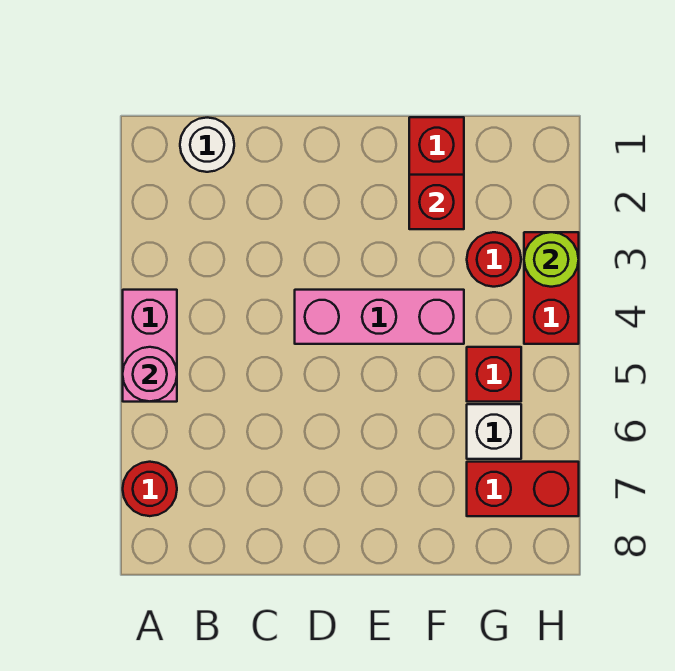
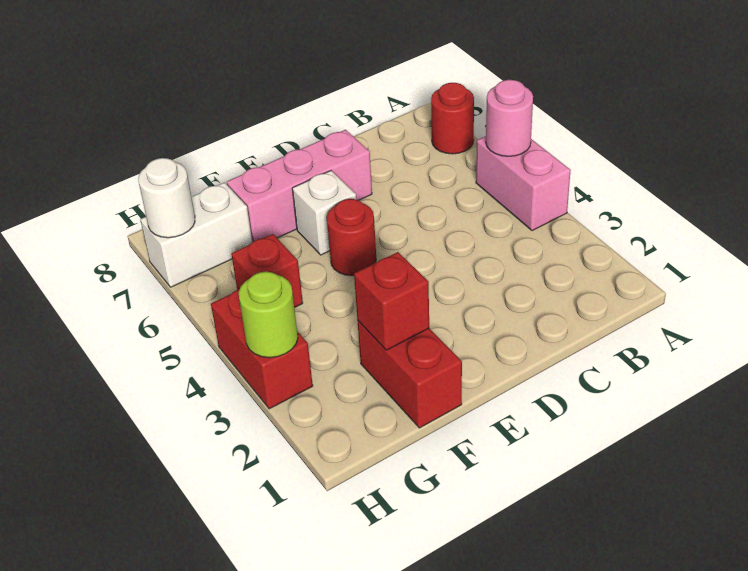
white round brick B1 level 1 -> white round brick H7 level 2
pink brick D4:F4 level 1 -> pink brick D7:F7 level 1
red round brick G3 level 1 -> red round brick E5 level 1
white brick G6 level 1 -> white brick E6 level 1
red brick G7:H7 level 1 -> white brick G7:H7 level 1

